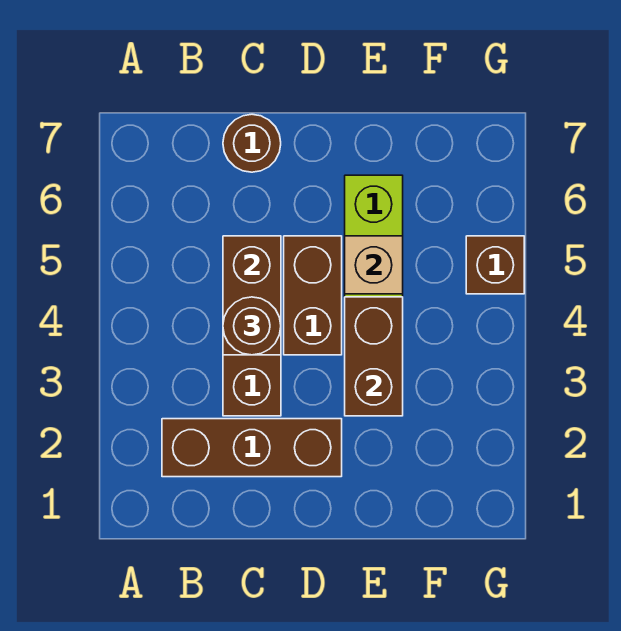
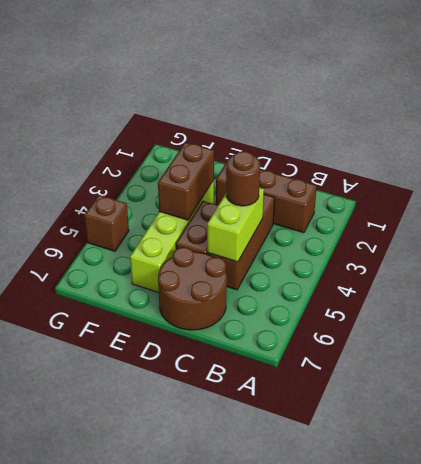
brown brick C4:C5 level 2 -> lime brick C4:C5 level 2
brown round brick C7 level 1 -> brown round brick C6:D7 level 1
tan brick E5 level 2 -> none

